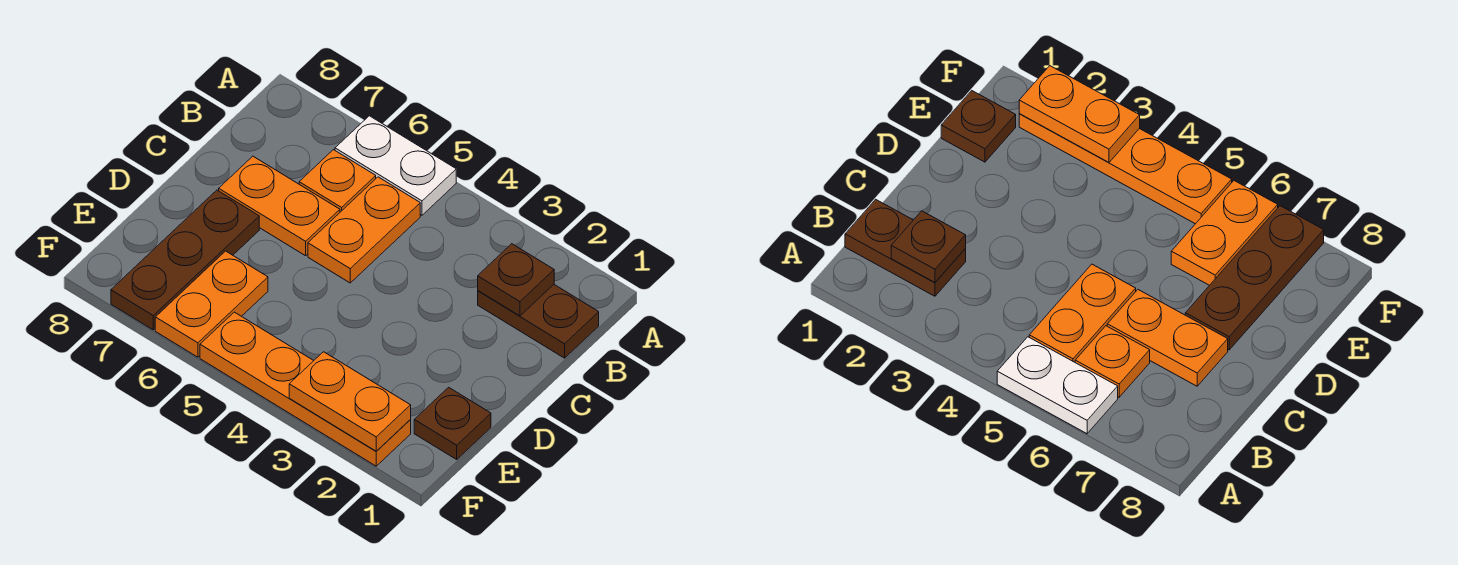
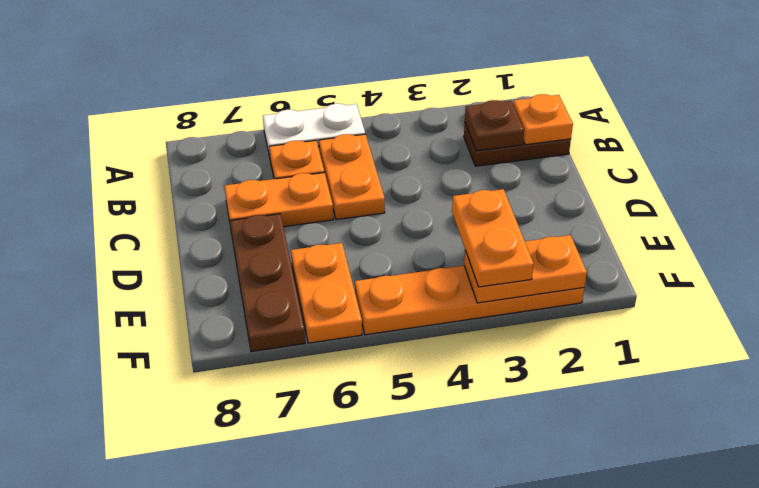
none -> orange plate B1 level 2
brown plate E1 level 1 -> none
none -> orange plate E3:F3 level 3

